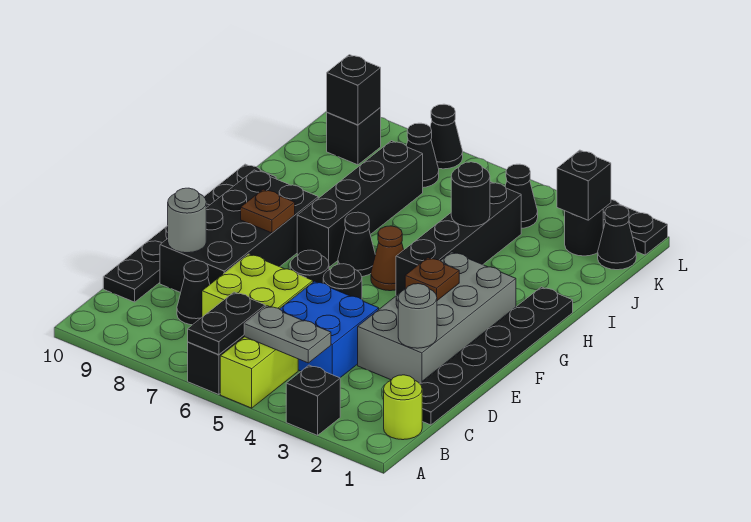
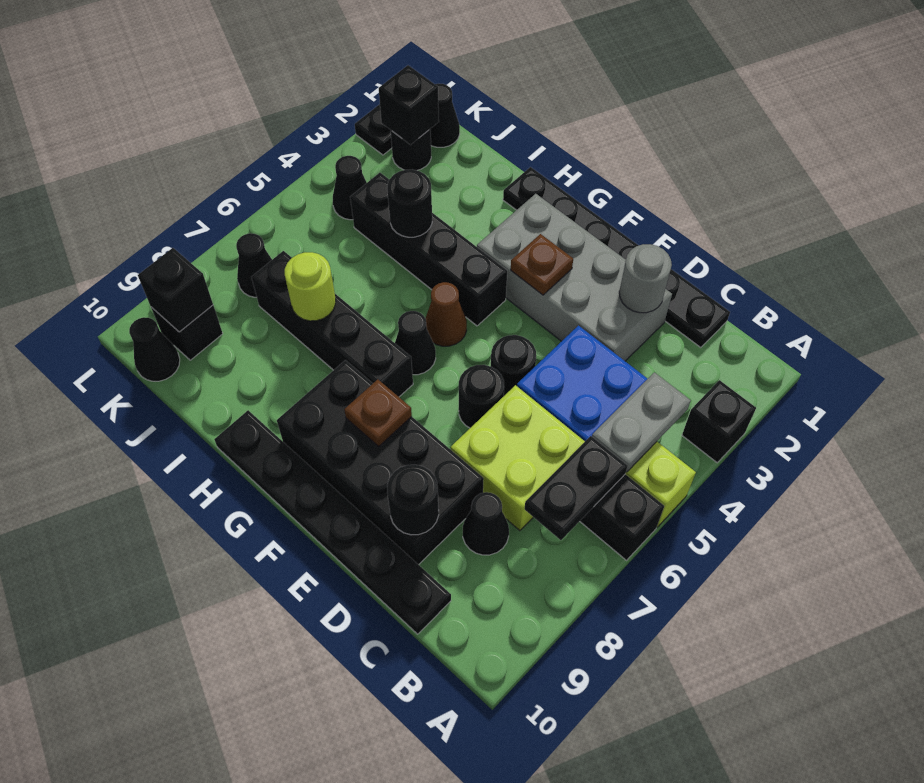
black plate A6:B6 level 2 -> black plate B6:B7 level 2
lime round brick B1 level 1 -> lime round brick I7 level 2
grey round brick D9 level 2 -> black round brick D9 level 2
black cone L7 level 1 -> black cone K10 level 1

